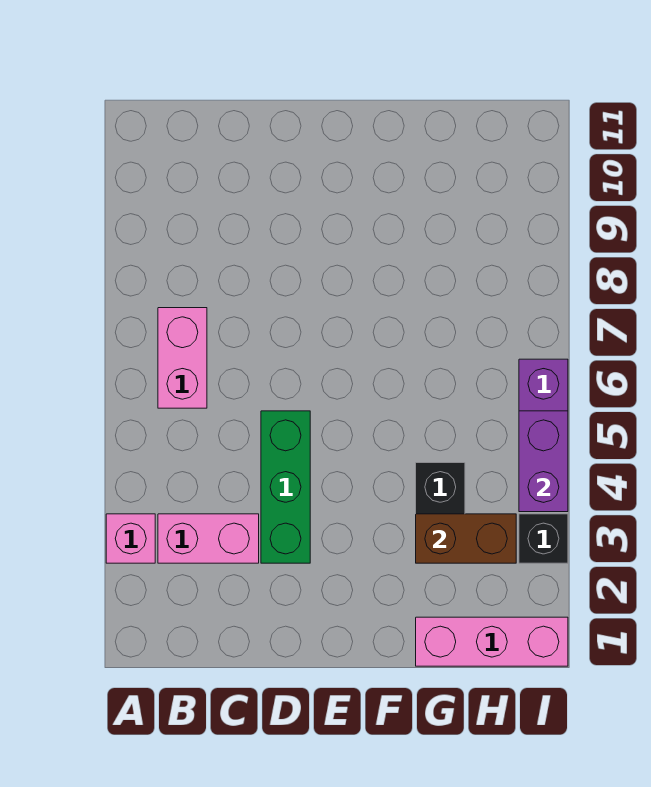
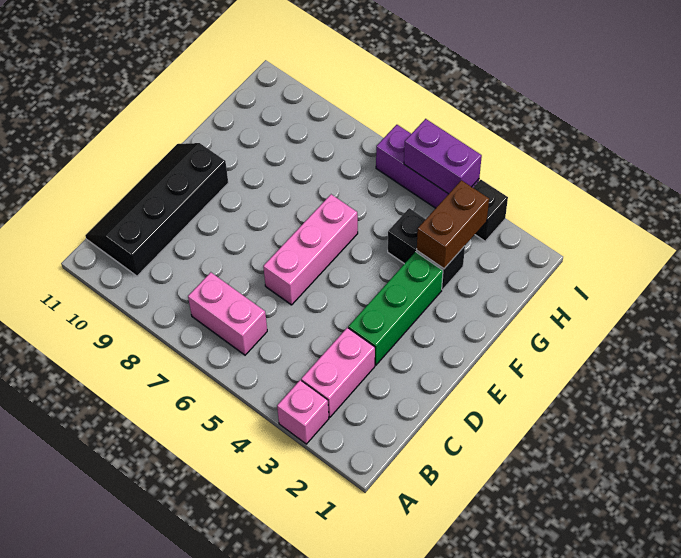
none -> black slope B10:E11 level 1 top 10
green brick D3:D5 level 1 -> green brick D3:F3 level 1
pink brick G1:I1 level 1 -> pink brick D6:F6 level 1

